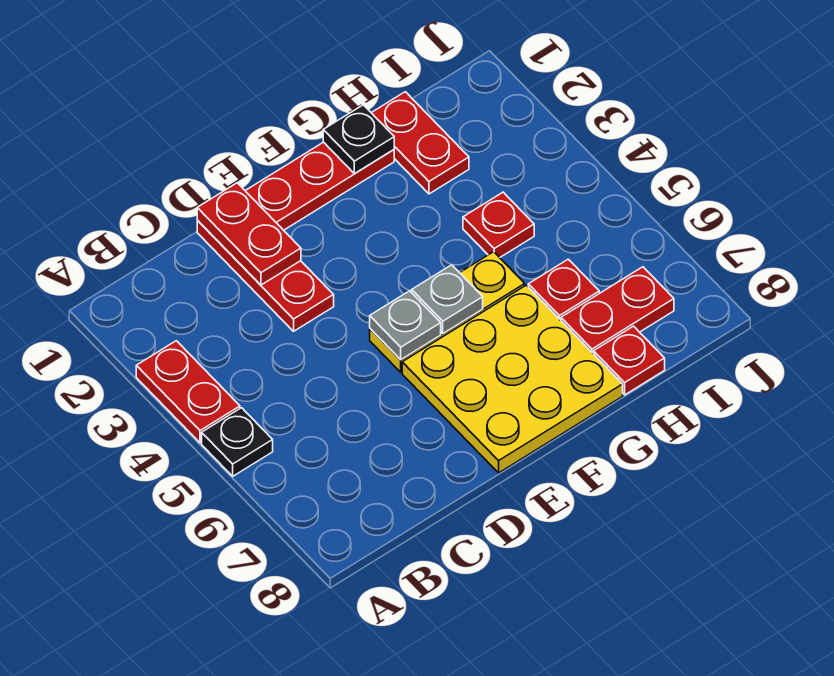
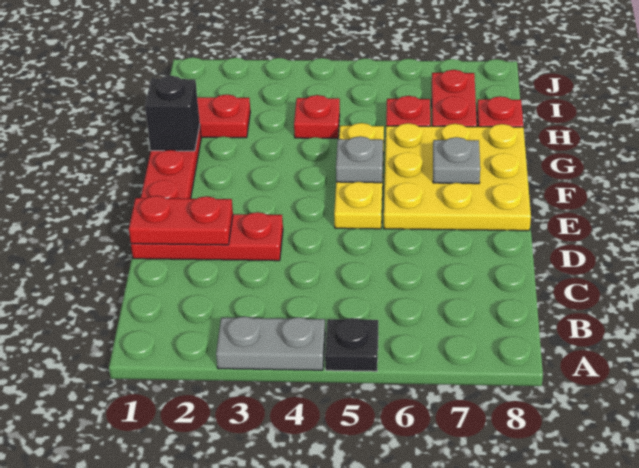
red plate A3:A4 level 1 -> grey plate A3:A4 level 1
grey plate E5 level 2 -> grey plate F7 level 2
black plate G1 level 2 -> black brick G1 level 2

